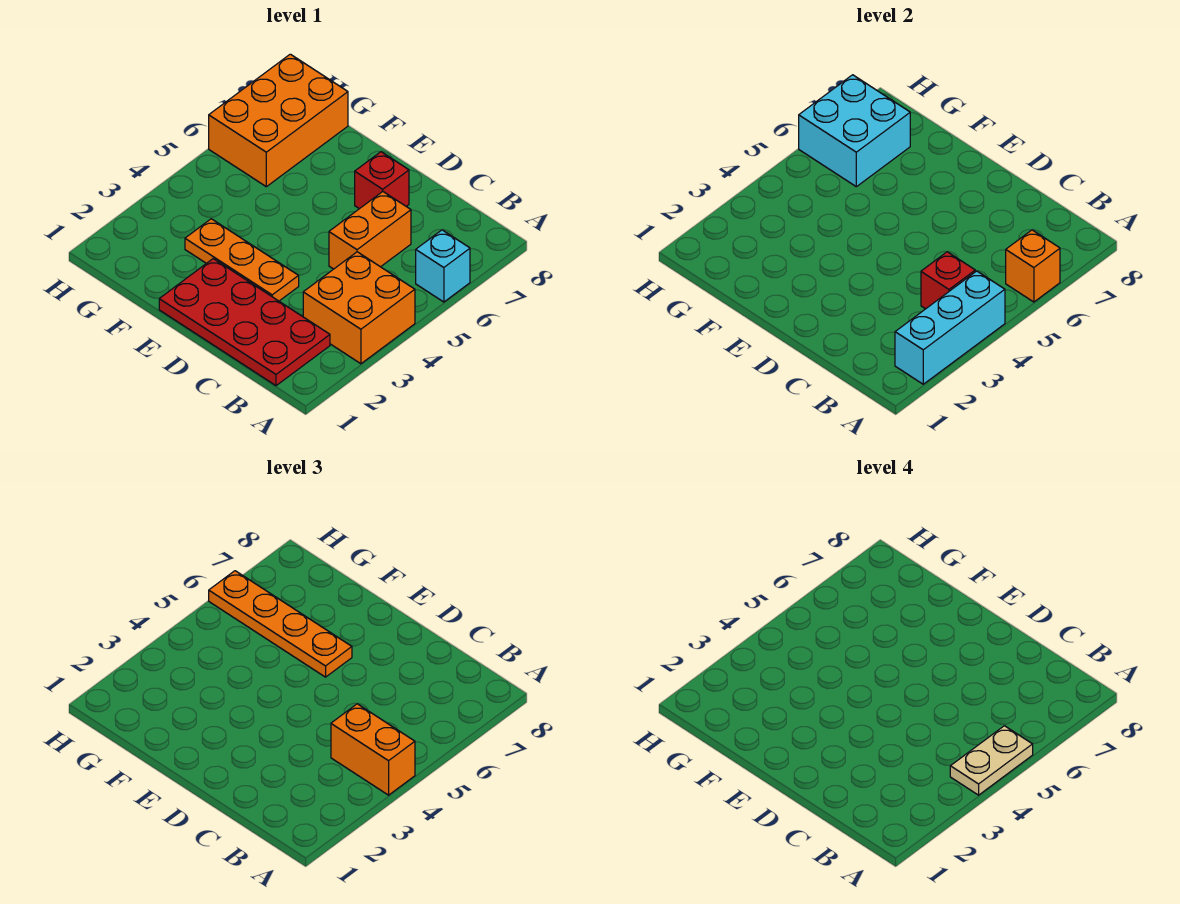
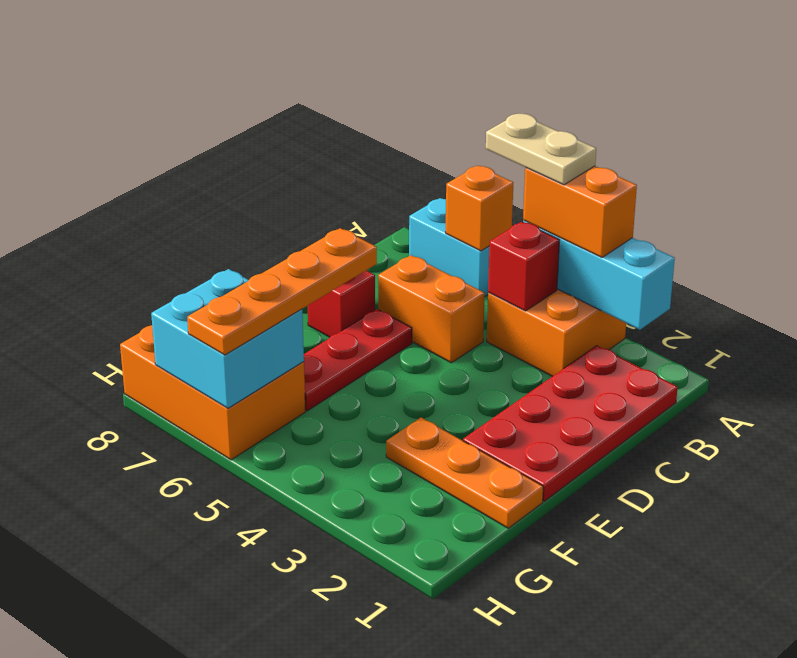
orange brick A4:B4 level 3 -> orange brick A3:A4 level 3
cyan brick A6 level 1 -> cyan brick A6:A7 level 1
orange plate D3:F3 level 1 -> orange plate F1:F3 level 1
none -> red plate D6:F6 level 1

